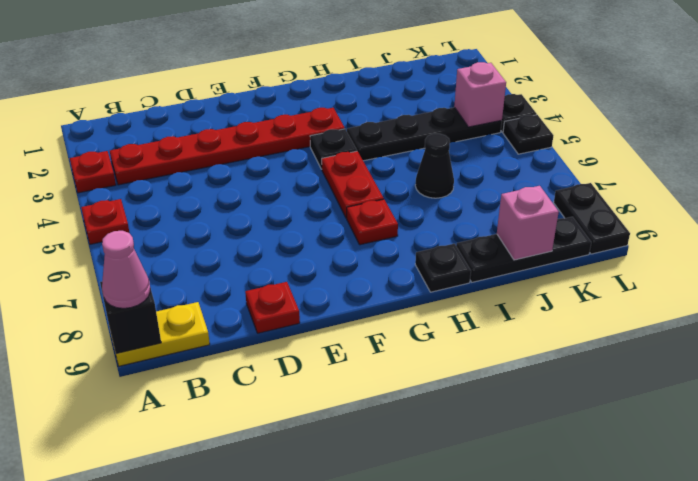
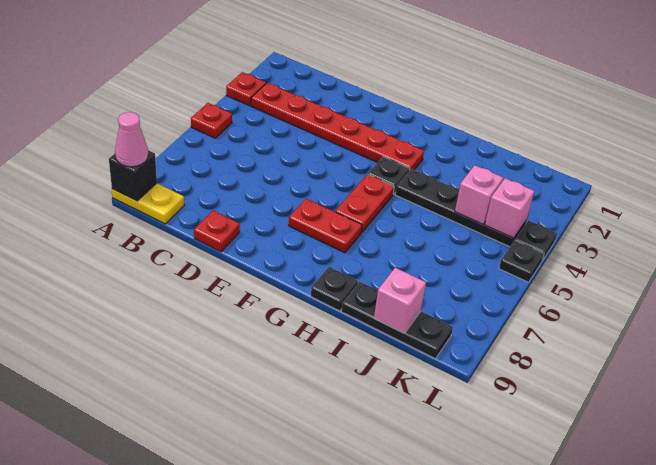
red plate G7 level 1 -> red plate F7:G7 level 1
black cone I6 level 1 -> none
none -> pink brick J4 level 2
black plate L8:L9 level 1 -> none

